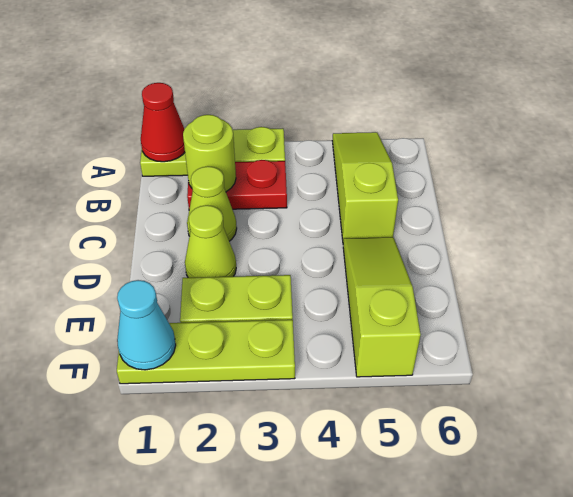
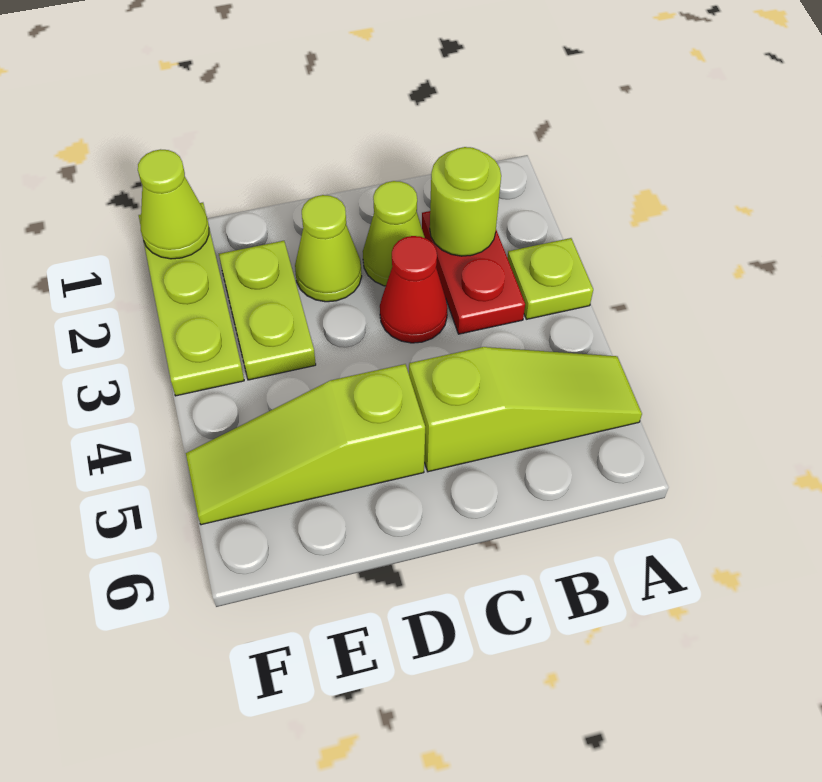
lime plate A1:A3 level 1 -> lime plate A3 level 1
red cone A1 level 2 -> red cone C3 level 1
lime slope D5:F5 level 1 top F -> lime slope D5:F5 level 1 top D
cyan cone F1 level 2 -> lime cone F1 level 2

